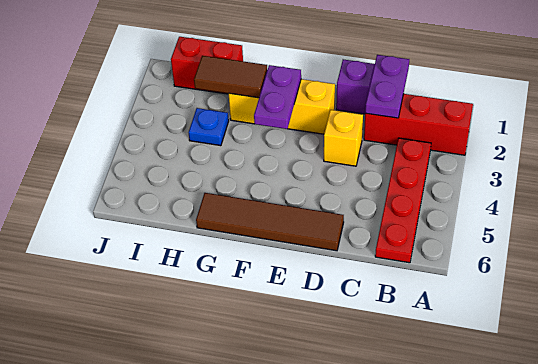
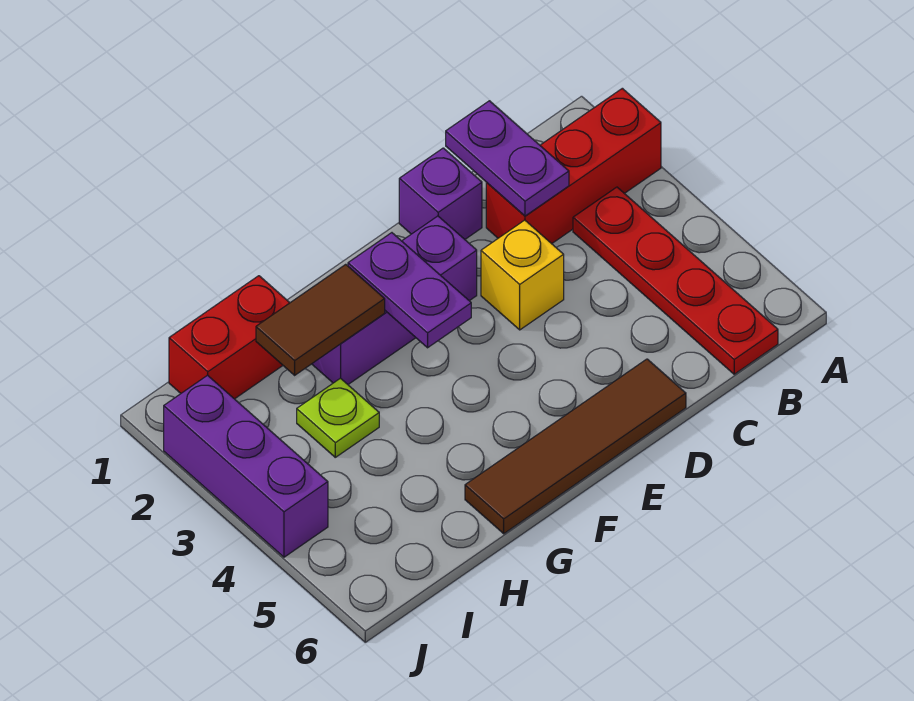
yellow brick E2:G2 level 1 -> purple brick E2:G2 level 1
blue plate H3 level 1 -> lime plate H3 level 1
none -> purple brick J2:J4 level 1

